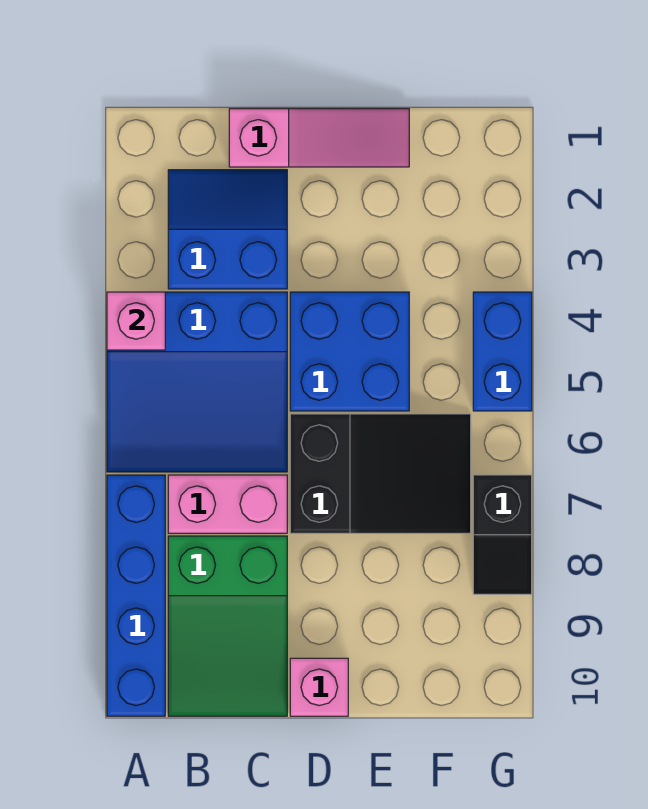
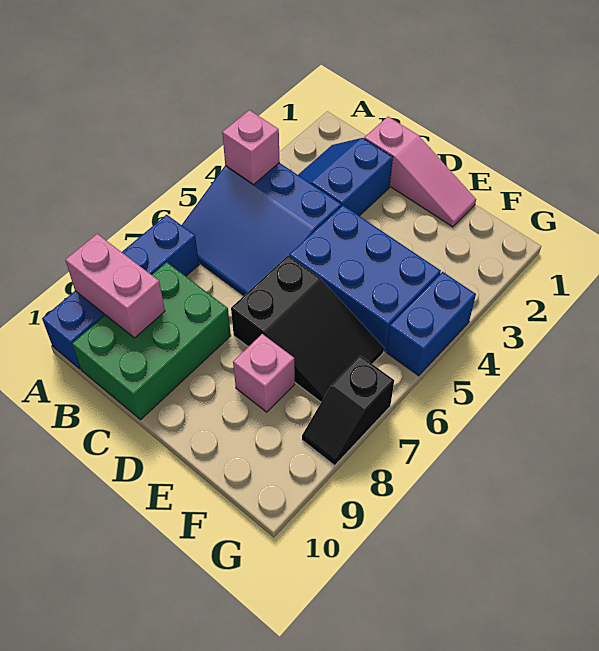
blue slope B2:C3 level 1 top 3 -> blue slope B2:C3 level 1 top C
pink brick B7:C7 level 1 -> pink brick A9:B9 level 2
green slope B8:C10 level 1 top 8 -> green brick B8:C10 level 1
blue brick D4:E5 level 1 -> blue brick D4:F5 level 1
pink brick D10 level 1 -> pink brick E8 level 1

